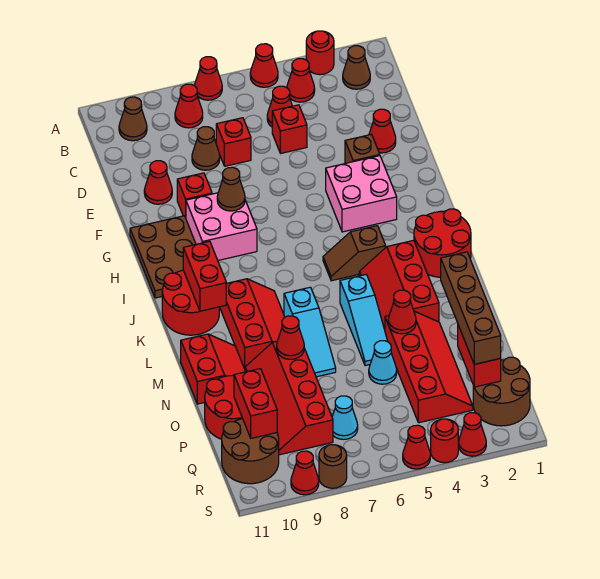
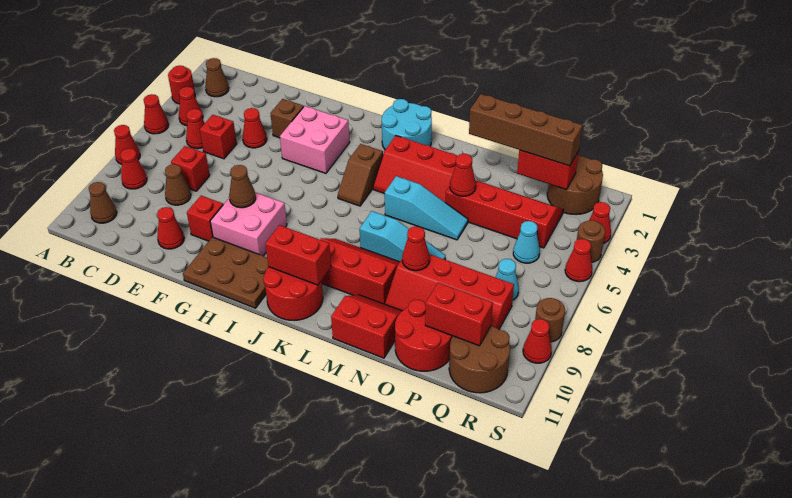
red cone E2 level 1 -> red cone E4 level 1
red round brick J1:K2 level 1 -> cyan round brick J1:K2 level 1
cyan cone O5 level 1 -> cyan cone Q5 level 1
red round brick S4 level 1 -> brown round brick S4 level 1

